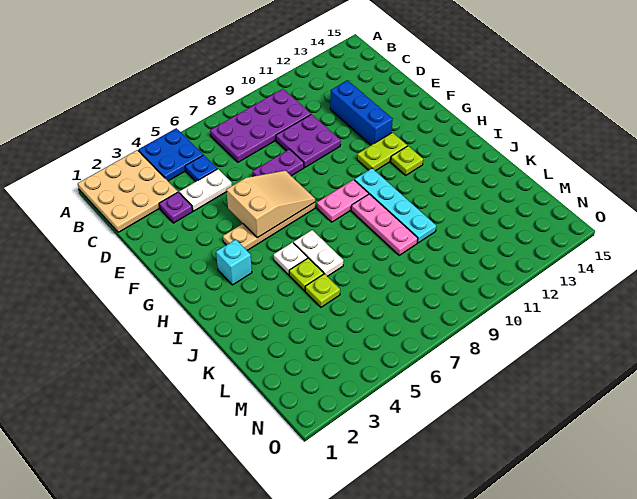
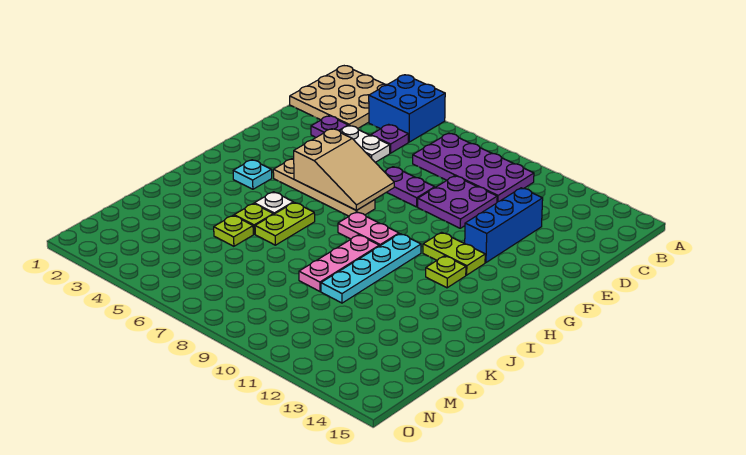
blue plate A4:B5 level 1 -> blue brick A4:B5 level 1
blue plate C5 level 1 -> purple plate C5 level 1
cyan brick H3 level 1 -> cyan plate H3 level 1
white plate I6:J6 level 1 -> lime plate I6:J6 level 1

